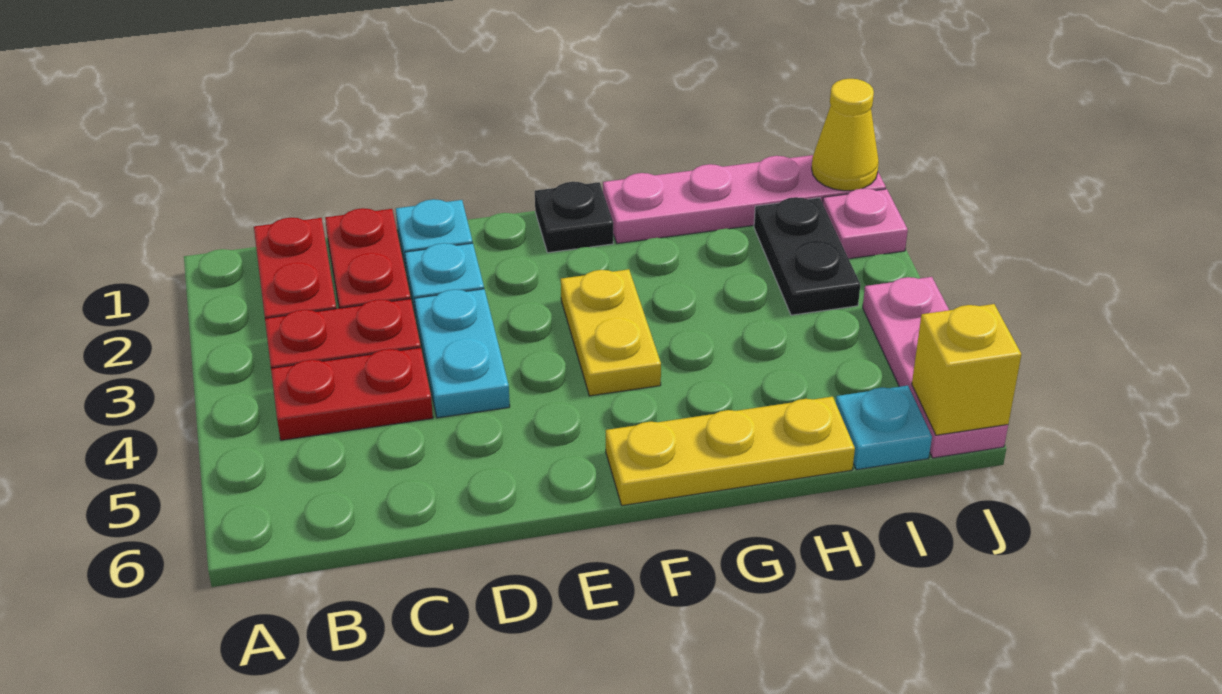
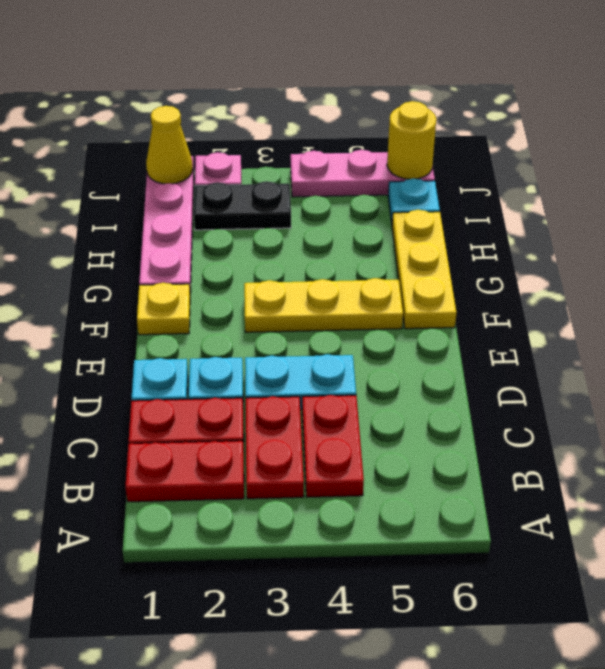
black plate F1 level 1 -> yellow plate F1 level 1
yellow plate F3:F4 level 1 -> yellow plate F3:F5 level 1
yellow brick J6 level 2 -> yellow round brick J6 level 2

